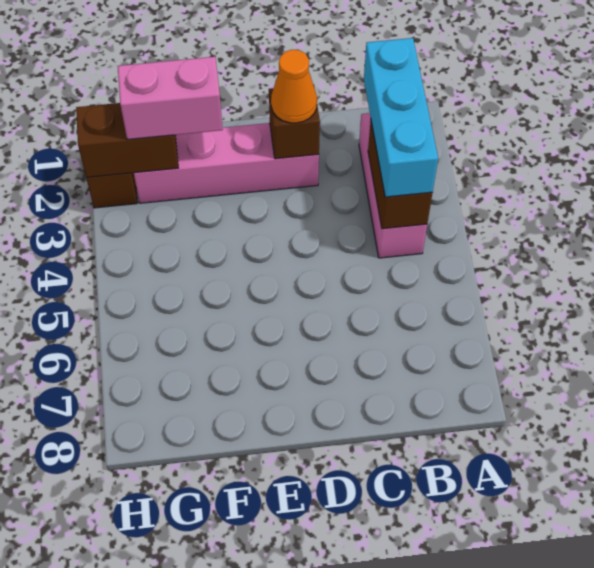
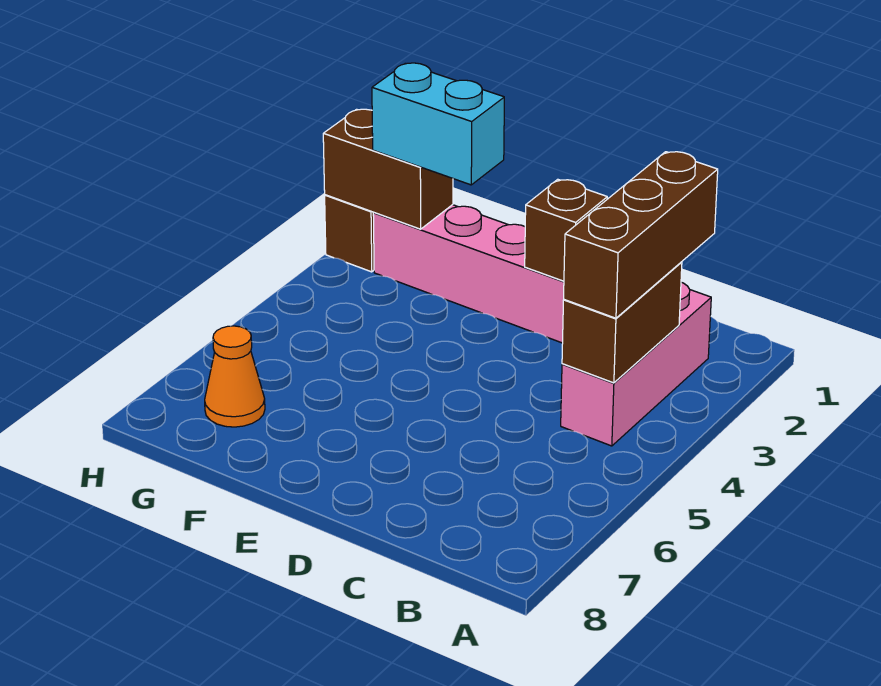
cyan brick B2:B4 level 3 -> brown brick B2:B4 level 3
orange cone D2 level 3 -> orange cone G7 level 1
pink brick F2:G2 level 3 -> cyan brick F2:G2 level 3

